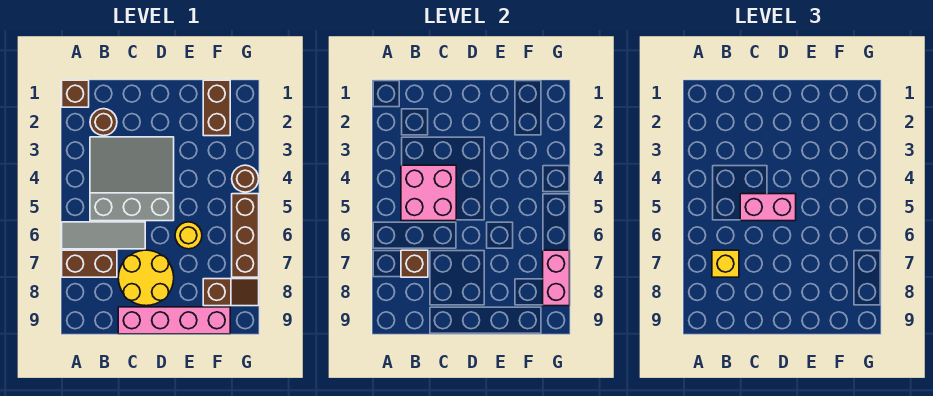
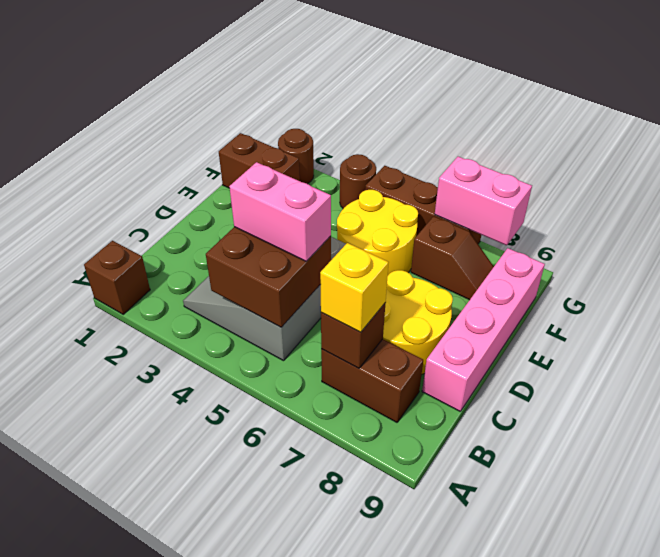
grey tile A6:C6 level 1 -> none
brown brick A7:B7 level 1 -> brown brick B7:B8 level 1
brown round brick B2 level 1 -> brown round brick G2 level 1
pink brick B4:C5 level 2 -> brown brick B4:C5 level 2
pink brick C5:D5 level 3 -> pink brick C4:C5 level 3
yellow round brick E6 level 1 -> yellow round brick E5:F6 level 1
brown slope F8:G8 level 1 top F -> brown slope F7:F8 level 1 top 7

